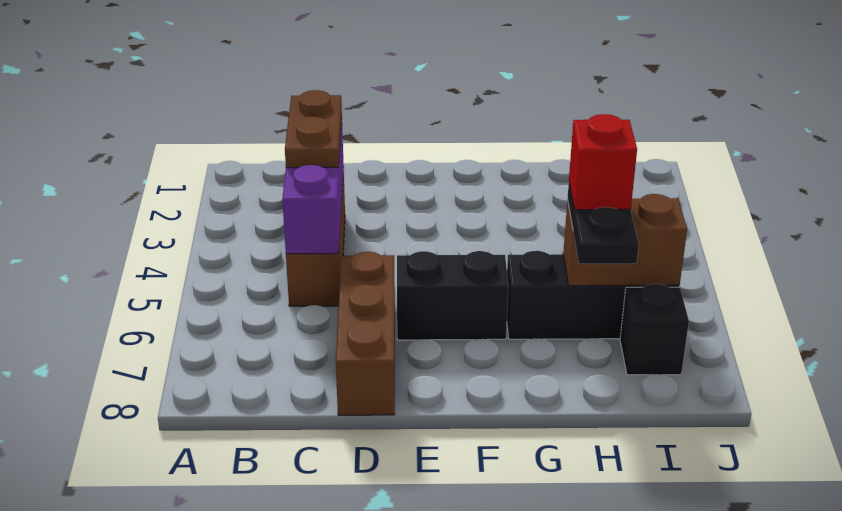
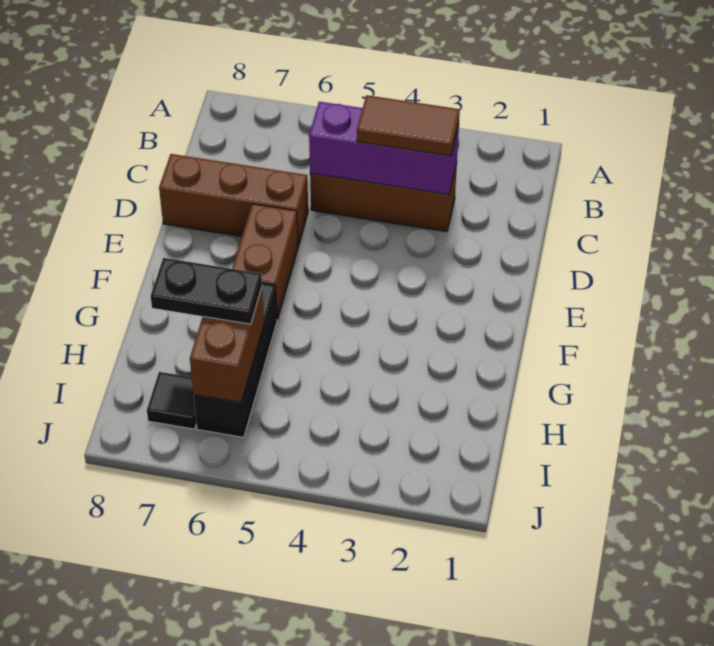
brown plate C3:C4 level 3 -> brown tile C3:C4 level 3
black brick E6:F6 level 1 -> brown brick E6:F6 level 1
red brick H6 level 4 -> none
black brick I7 level 1 -> black tile I7 level 1

